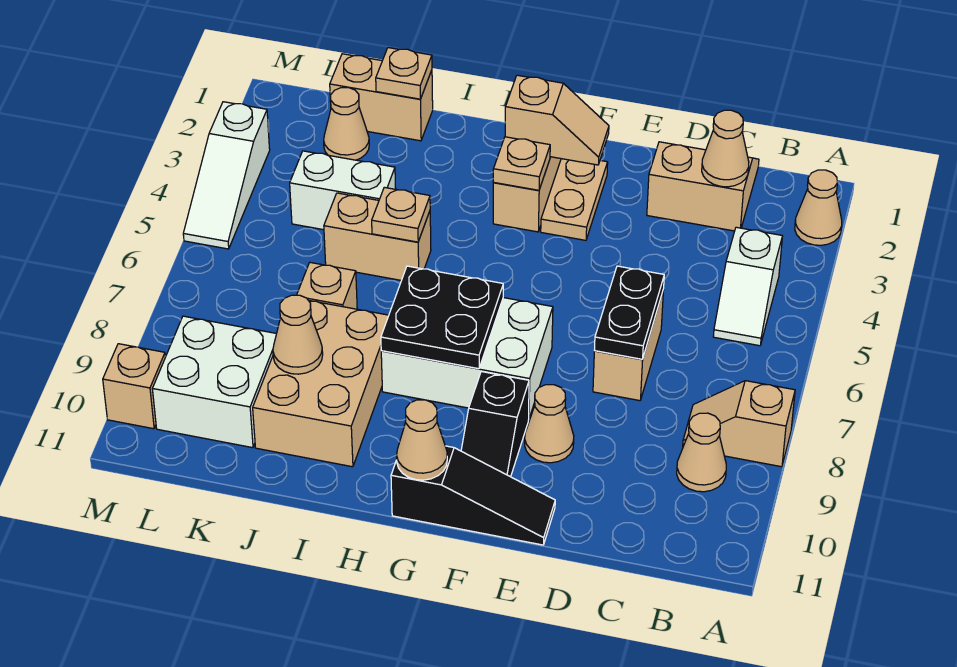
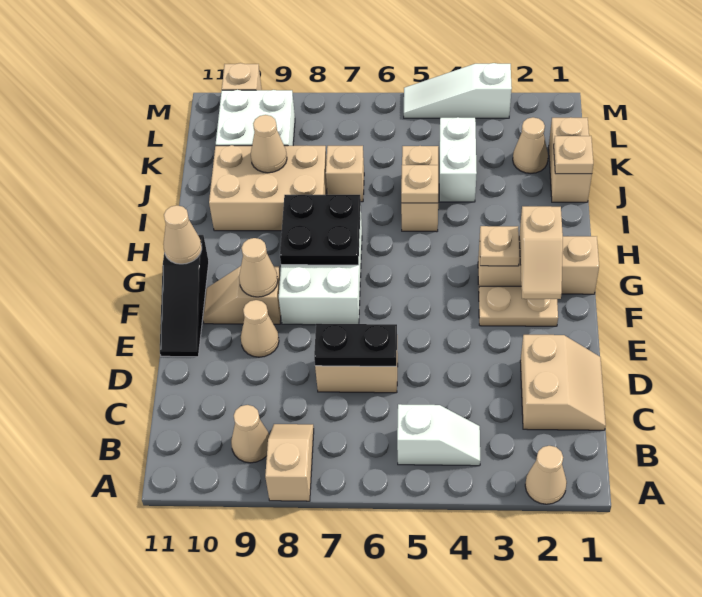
white slope B4:B5 level 1 top 4 -> white slope B4:B5 level 1 top 5
tan cone C2 level 2 -> tan cone F9 level 2
black slope F9:F10 level 1 top 9 -> tan slope F9:F10 level 1 top 9

